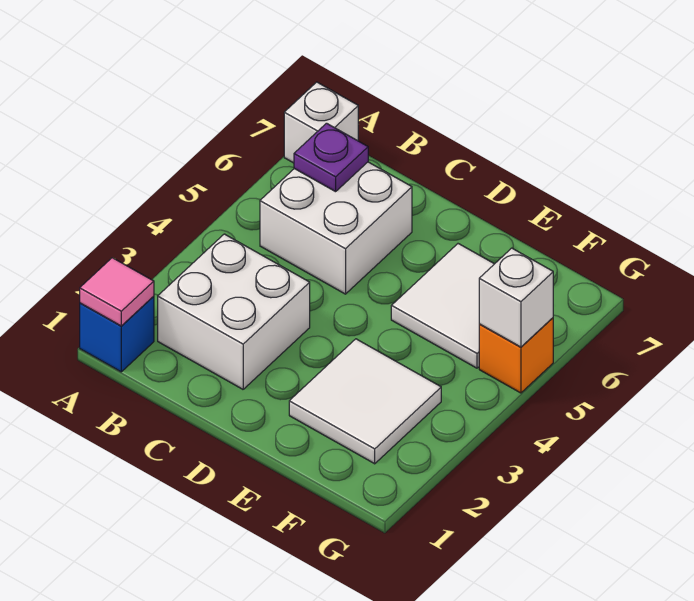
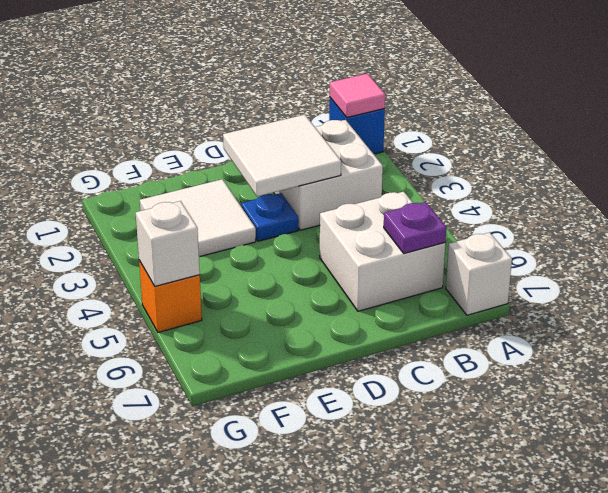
none -> blue plate D3 level 1
white tile E5:F6 level 1 -> white tile C2:D3 level 2

